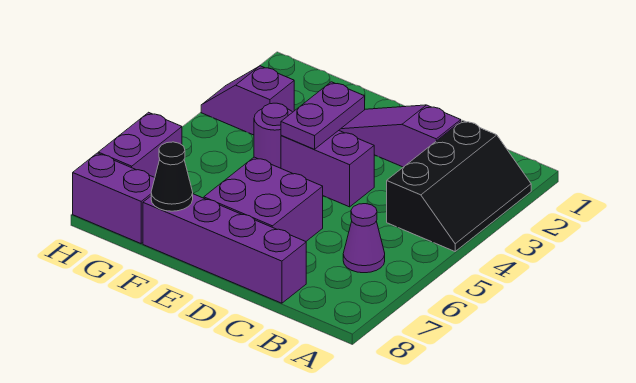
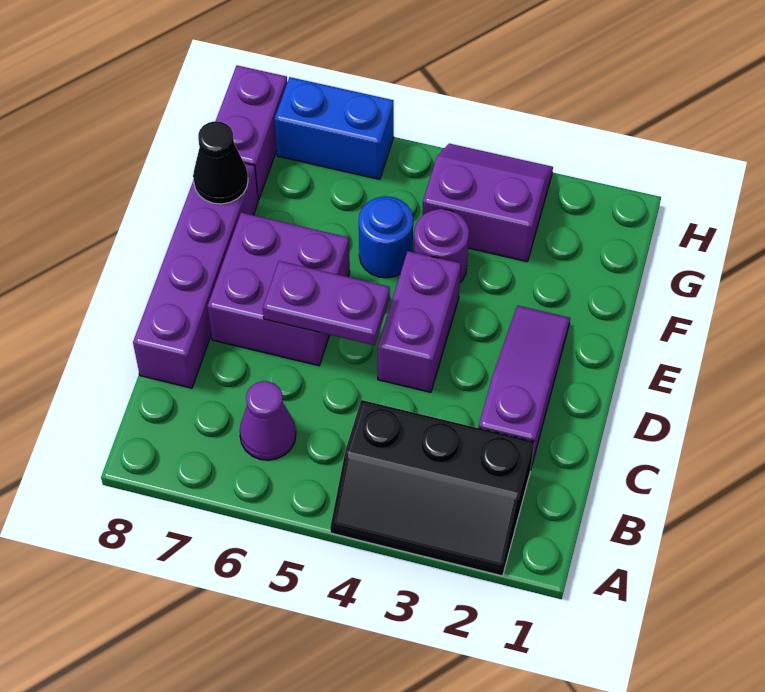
purple plate E3:E4 level 2 -> purple plate D5:D6 level 2
none -> blue round brick F5 level 1
purple slope G3:H3 level 1 top G -> purple slope G3:H4 level 1 top G
purple brick H6:H7 level 1 -> blue brick H6:H7 level 1

